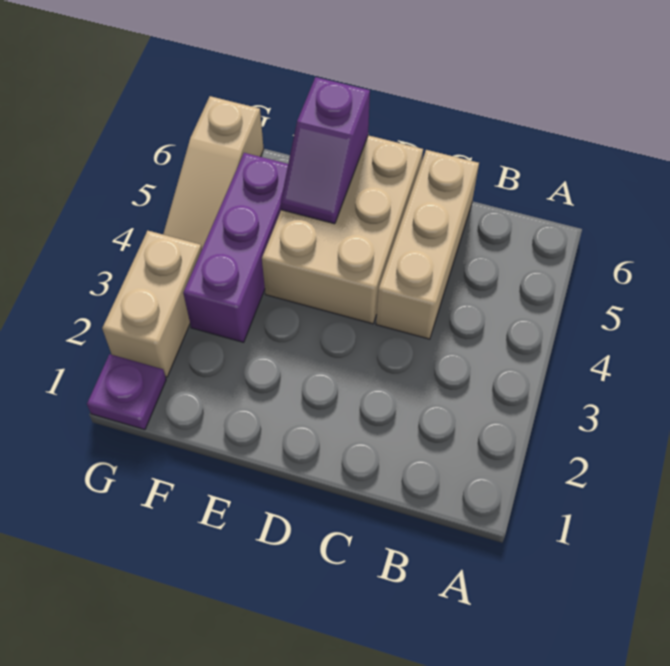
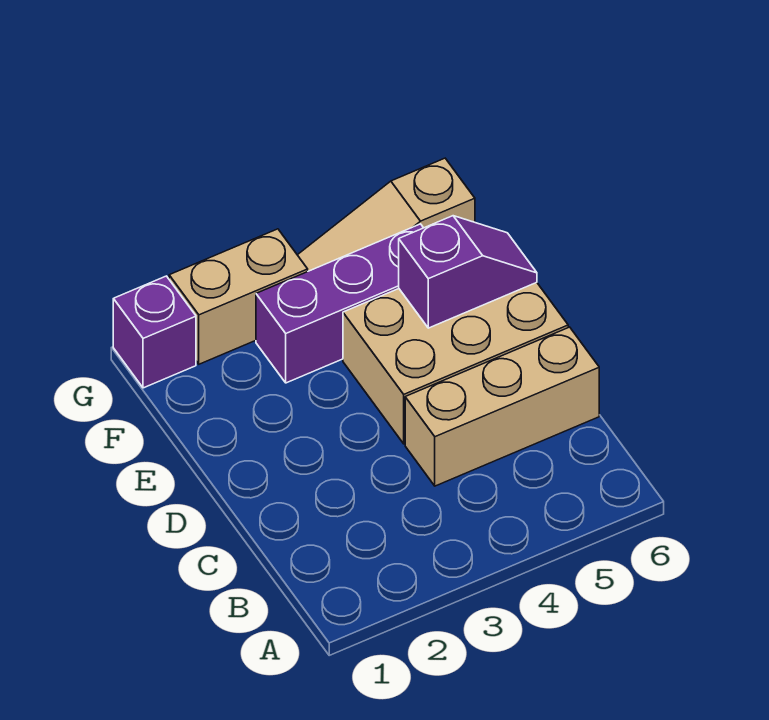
purple slope E5:E6 level 2 top 6 -> purple slope E5:E6 level 2 top 5
purple plate G1 level 1 -> purple brick G1 level 1

